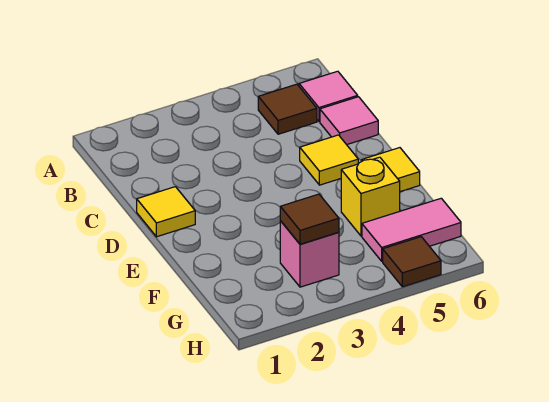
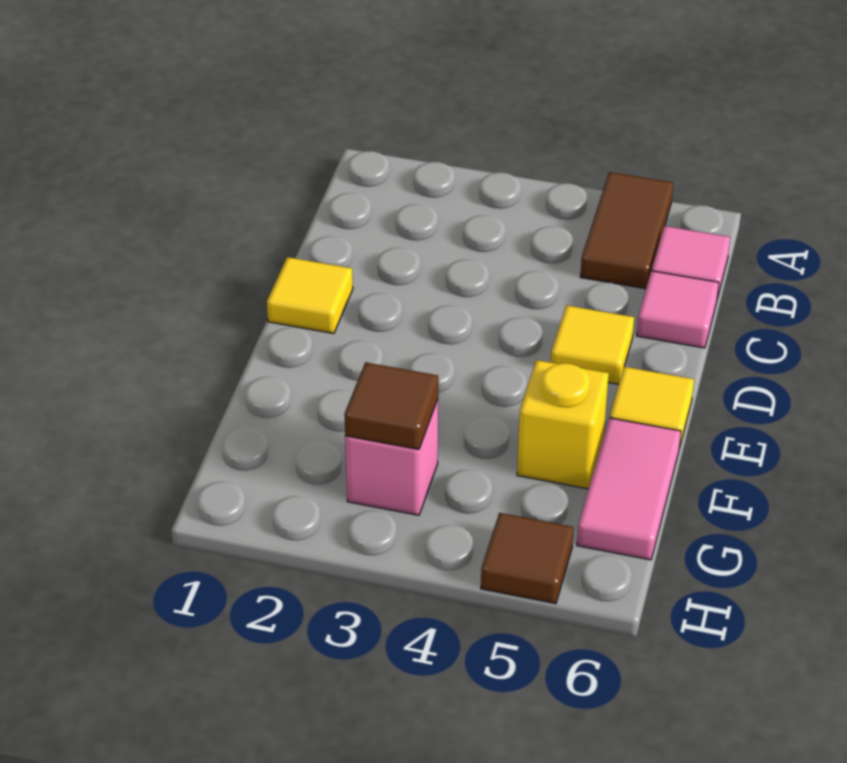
brown tile B5 level 1 -> brown tile A5:B5 level 1
pink tile G5:G6 level 1 -> pink tile F6:G6 level 1

